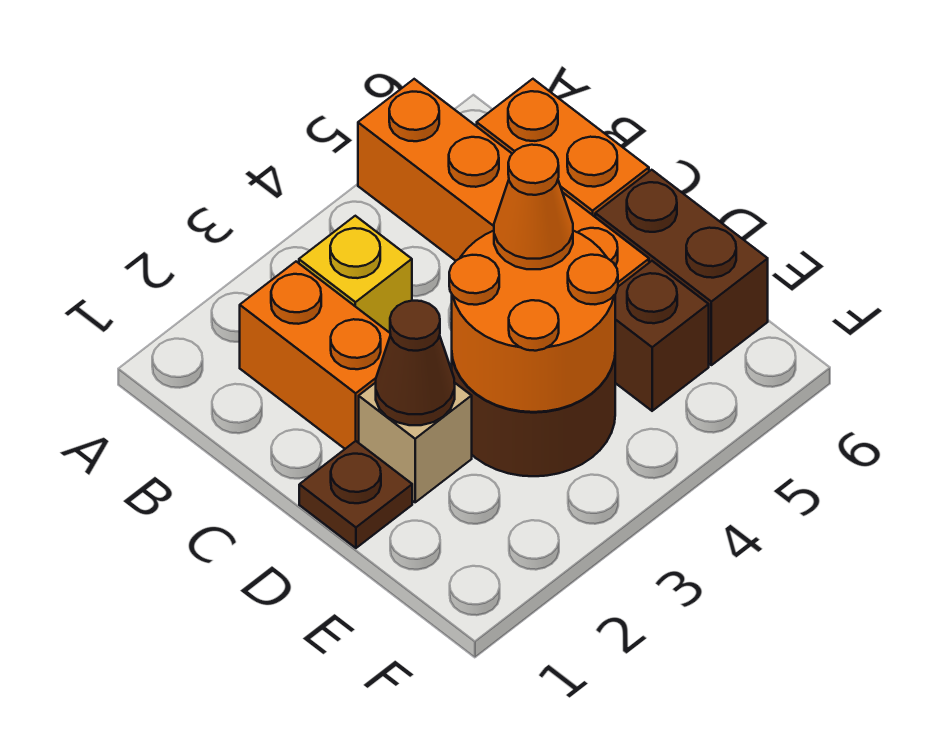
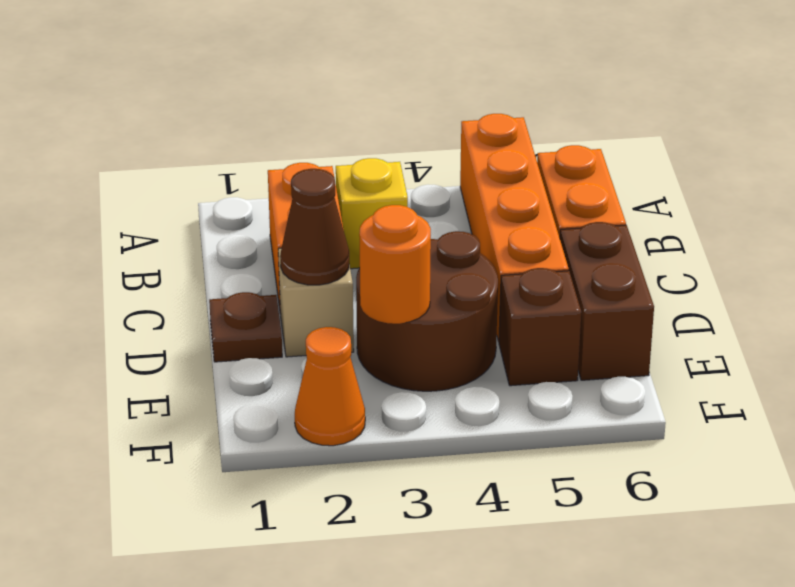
orange round brick D3:E4 level 2 -> orange round brick E3 level 2
orange cone D4 level 3 -> orange cone F2 level 1

